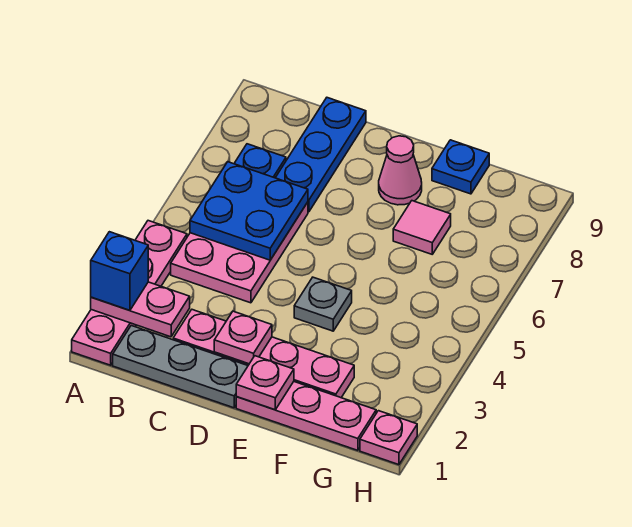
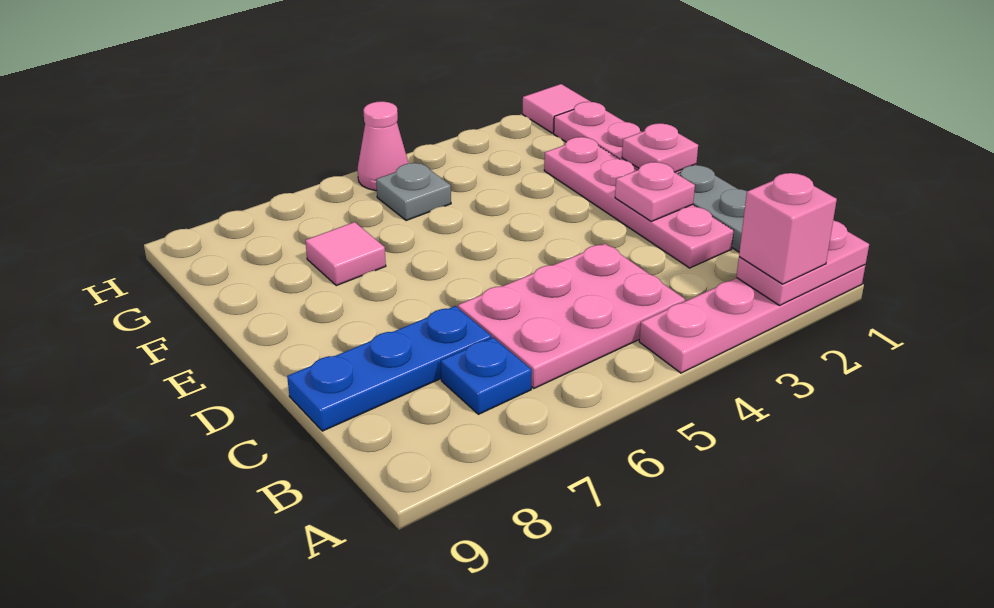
pink plate A2:B2 level 2 -> pink plate A1:A2 level 2
blue brick A2 level 3 -> pink brick A2 level 3
blue plate B5:C6 level 2 -> none
grey plate E4 level 1 -> grey plate G5 level 1
pink cone E8 level 1 -> pink cone H5 level 1
blue plate F9 level 1 -> none
pink plate H1 level 1 -> pink tile H1 level 1

